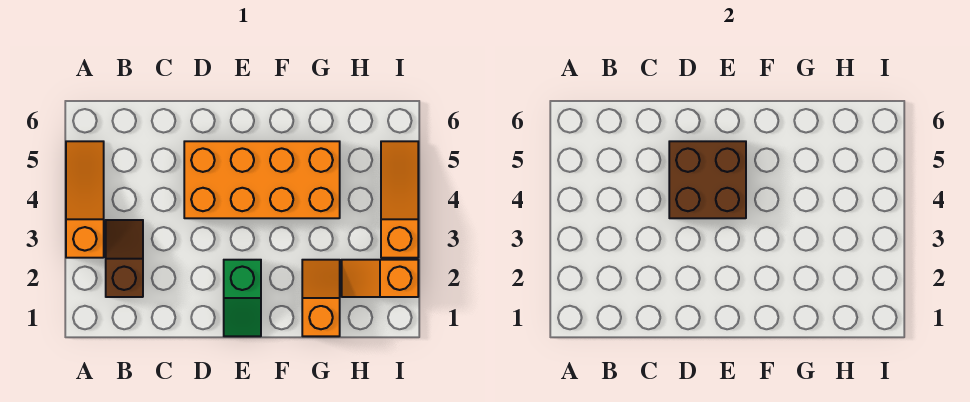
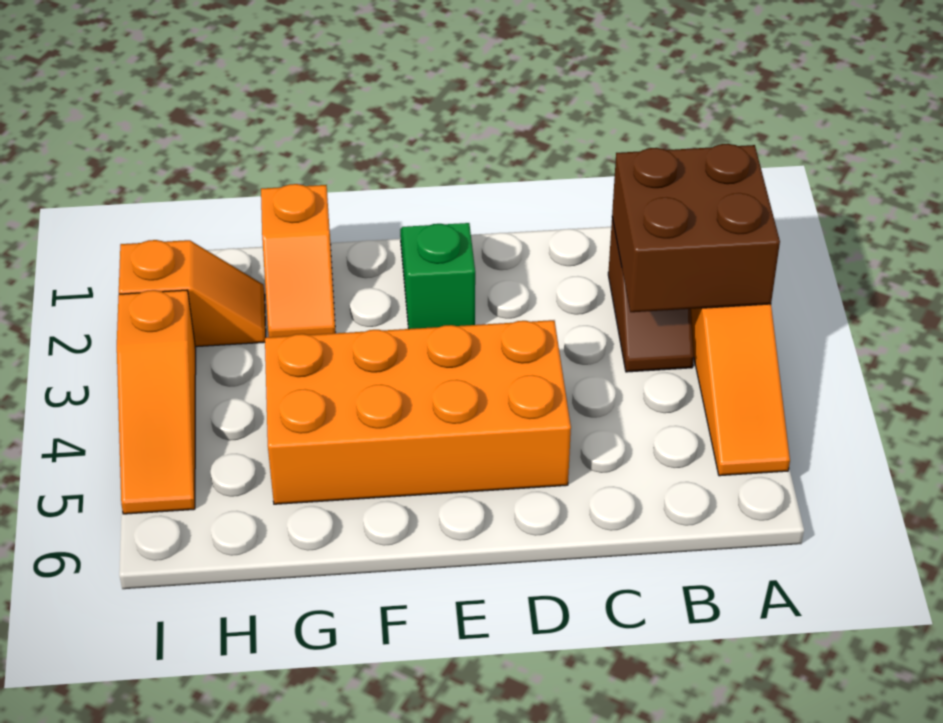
brown brick D4:E5 level 2 -> brown brick A2:B3 level 2

